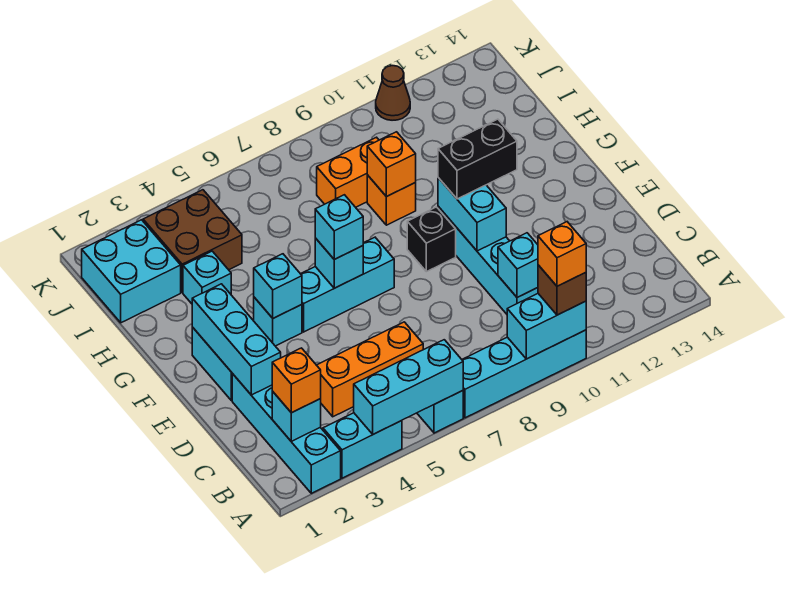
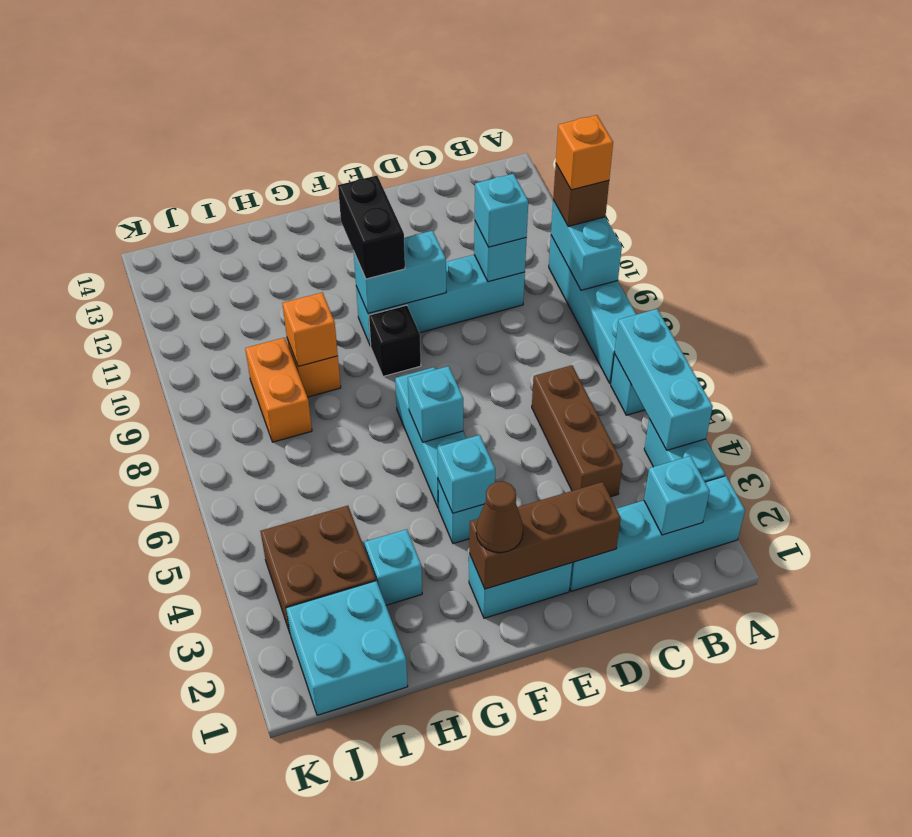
orange brick B2 level 3 -> none
orange brick C4:C6 level 1 -> brown brick C4:C6 level 1
cyan brick D2:F2 level 2 -> brown brick D2:F2 level 2
cyan brick F6 level 3 -> cyan brick C10 level 3
brown cone K11 level 1 -> brown cone F2 level 3

